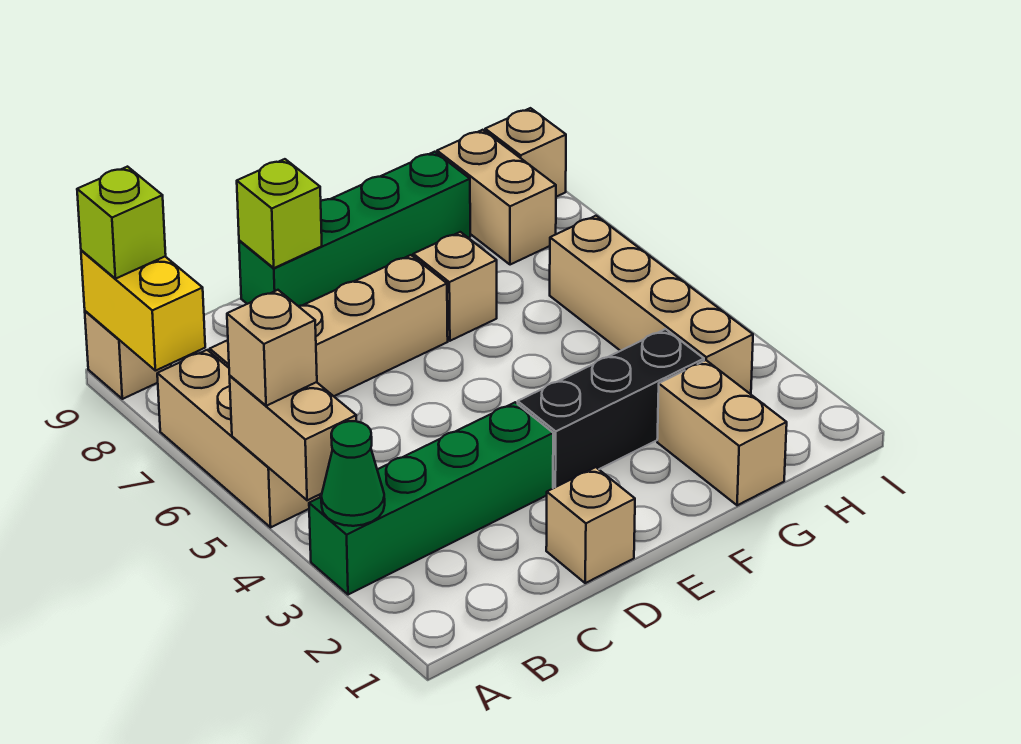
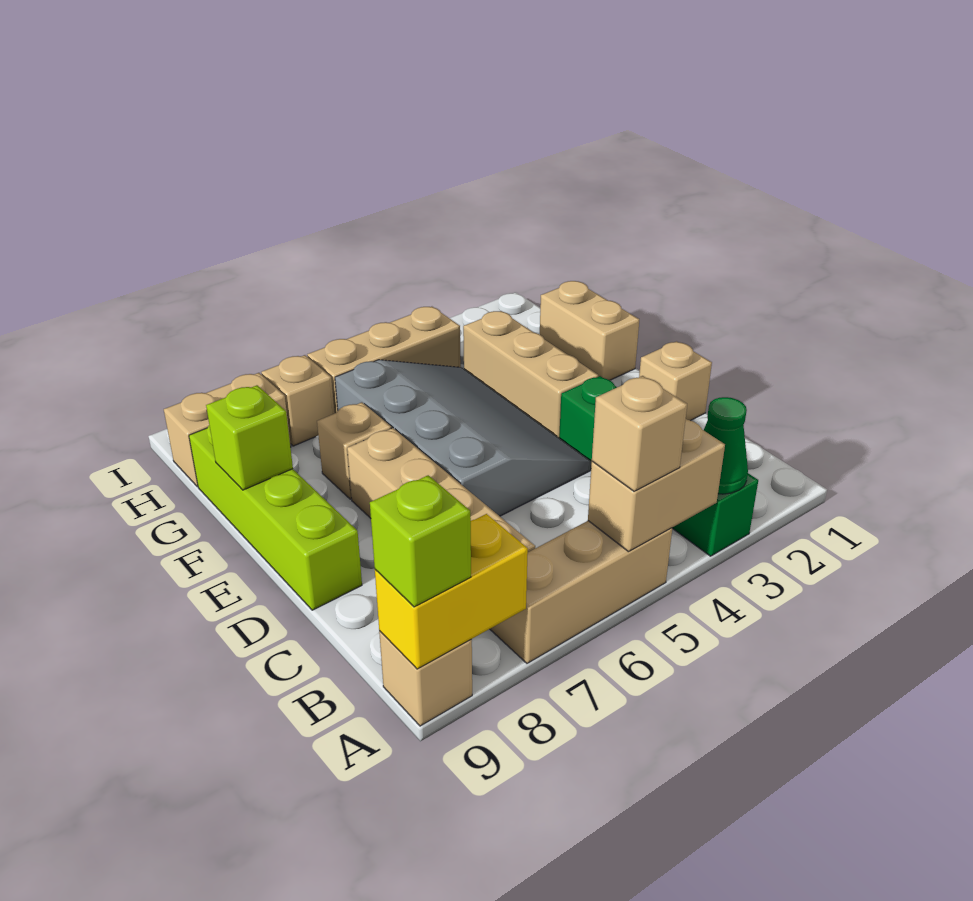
none -> grey slope D4:G6 level 1 top 6
green brick D9:G9 level 1 -> lime brick D9:G9 level 1
lime brick D9 level 2 -> lime brick F9 level 2
black brick E3:G3 level 1 -> tan brick E3:G3 level 1
tan brick G1:G2 level 1 -> tan brick F1:G1 level 1
tan brick H3:H6 level 1 -> tan brick H4:H6 level 1
tan brick I9 level 1 -> tan brick H7 level 1

